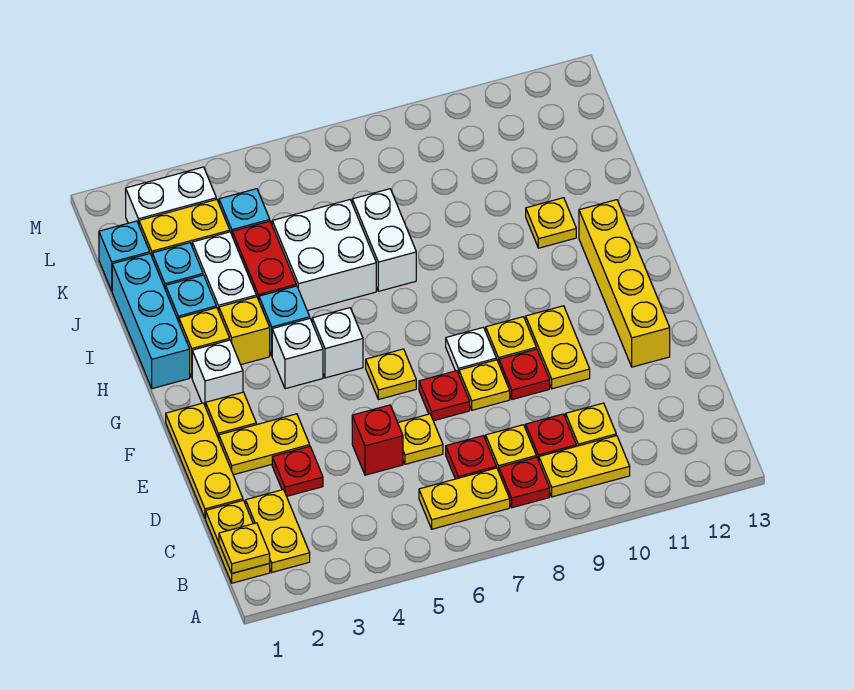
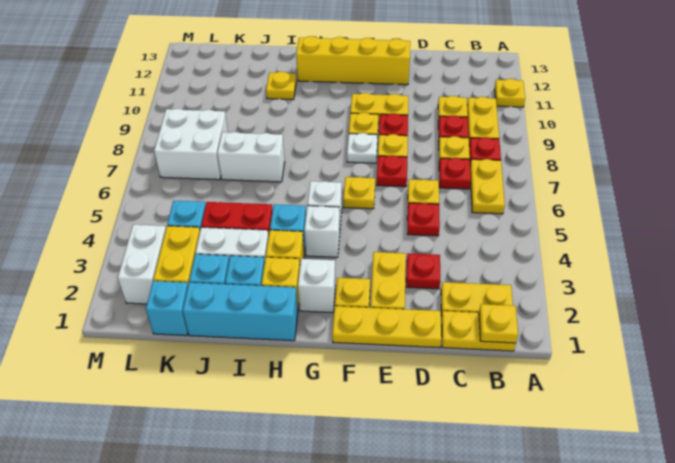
none -> yellow plate A11 level 1
red brick D5 level 1 -> red plate D5 level 1
white brick I5:J6 level 1 -> white brick K7:L8 level 1

